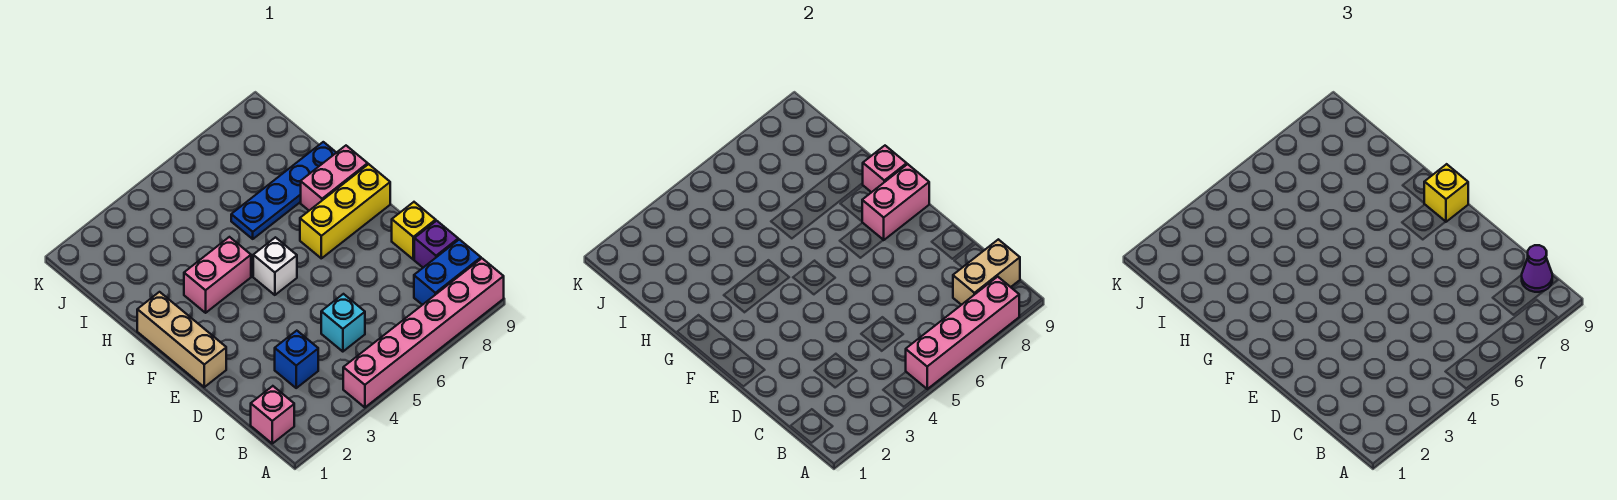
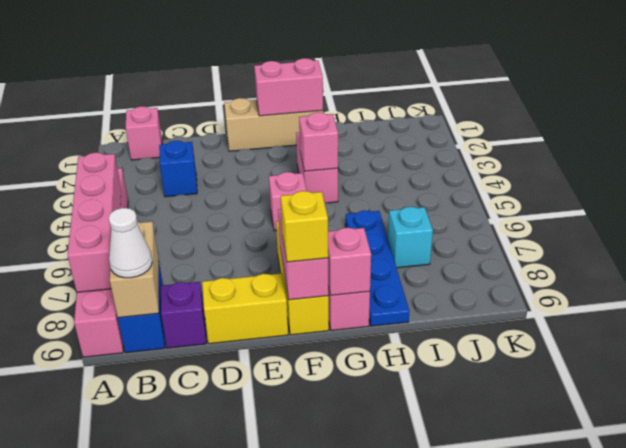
purple cone B9 level 3 -> white cone B9 level 3
cyan brick C5 level 1 -> cyan brick I7 level 1
yellow brick D9 level 1 -> yellow brick D9:E9 level 1
none -> pink brick F1:G1 level 2
white brick F5 level 1 -> pink brick F5 level 1
none -> pink brick G4 level 2

